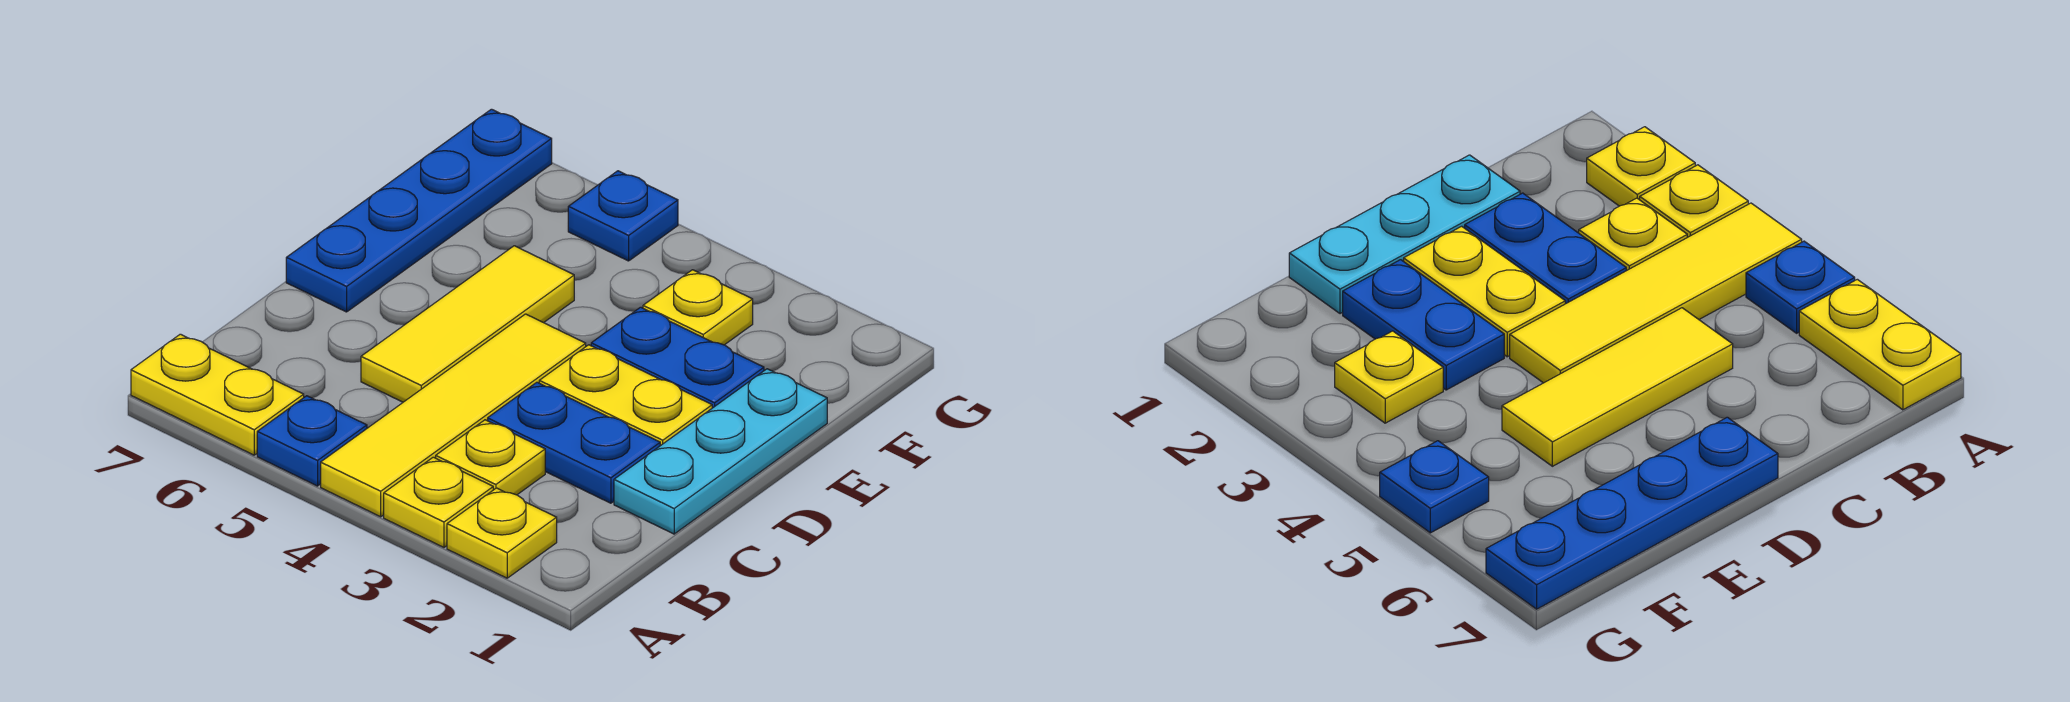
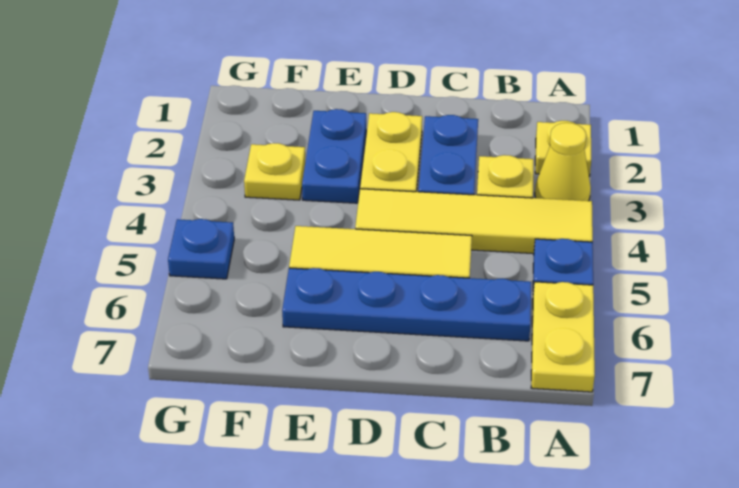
yellow plate A3 level 1 -> yellow cone A3 level 1
cyan plate C1:E1 level 1 -> none
blue plate D7:G7 level 1 -> blue plate B6:E6 level 1

